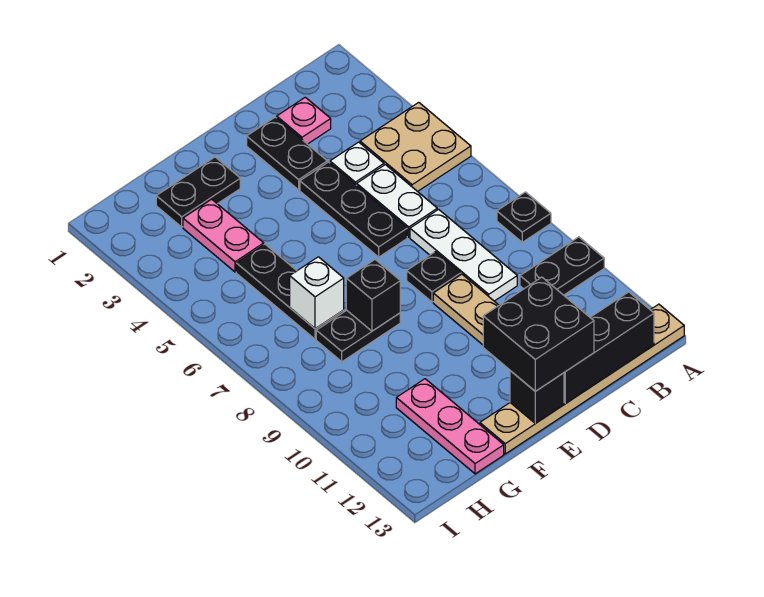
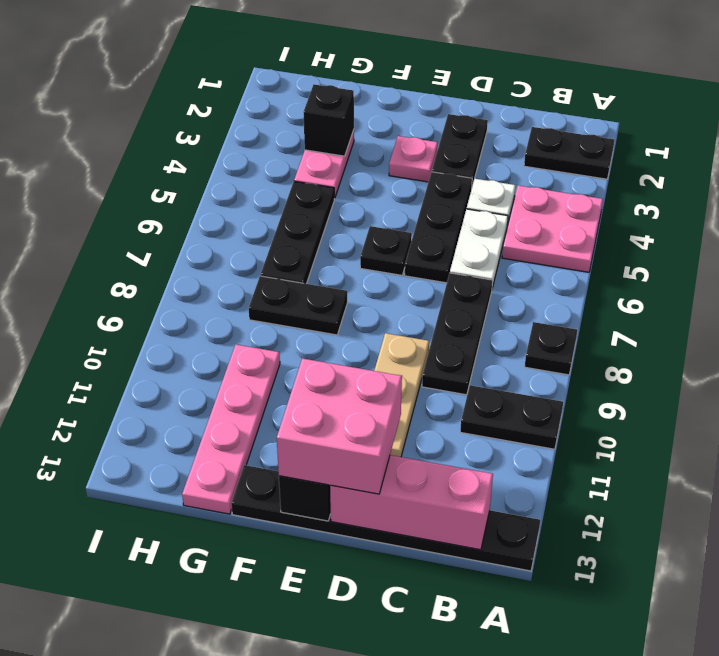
tan plate A4:B5 level 1 -> pink plate A4:B5 level 1
tan plate A13:F13 level 1 -> black plate A13:F13 level 1
black brick B13:D13 level 2 -> pink brick B13:D13 level 2
pink plate C2 level 1 -> pink plate E3 level 1
white plate C7:C9 level 1 -> black plate C7:C9 level 1
black plate D8 level 1 -> black plate E6 level 1
black brick D12:E13 level 3 -> pink brick D12:E13 level 3
black plate F2:G2 level 1 -> black plate A2:B2 level 1
black brick F8 level 2 -> black brick G3 level 2
white brick G7 level 2 -> none
pink plate G11:G13 level 1 -> pink plate G10:G13 level 1

